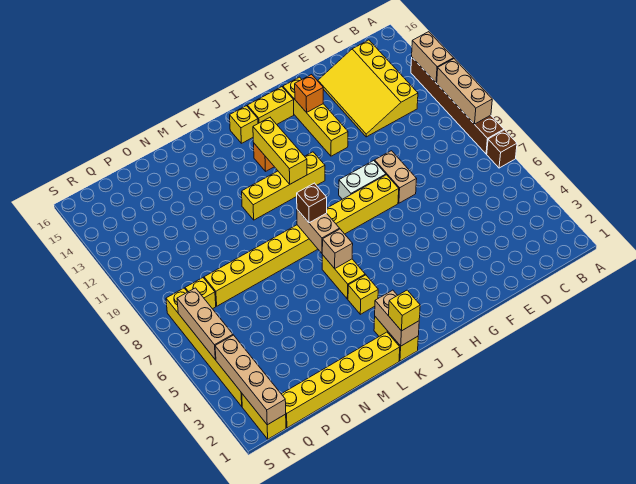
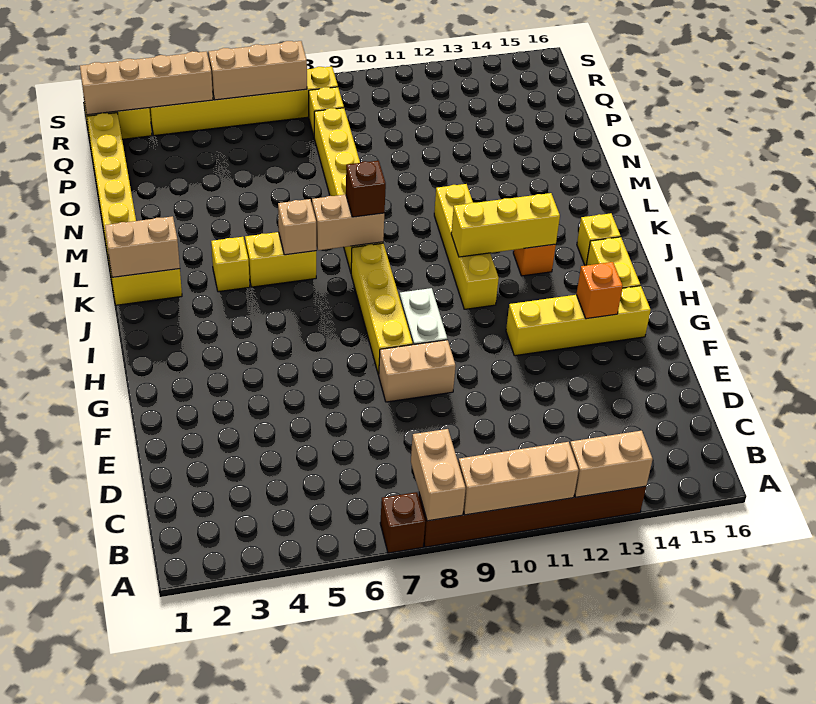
none -> tan brick A8:B8 level 2
yellow slope C12:E15 level 1 top C -> none
yellow brick K1 level 3 -> none

